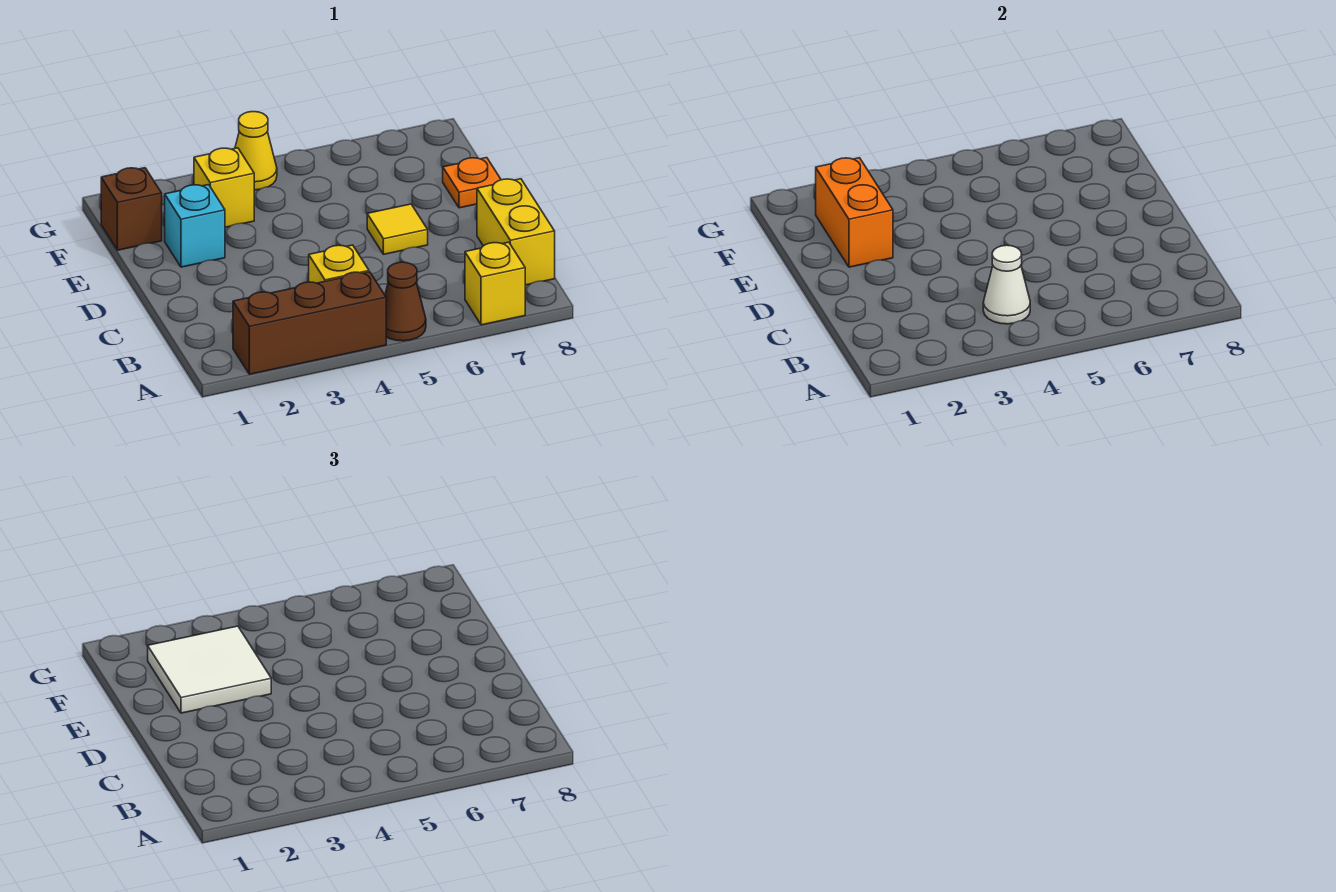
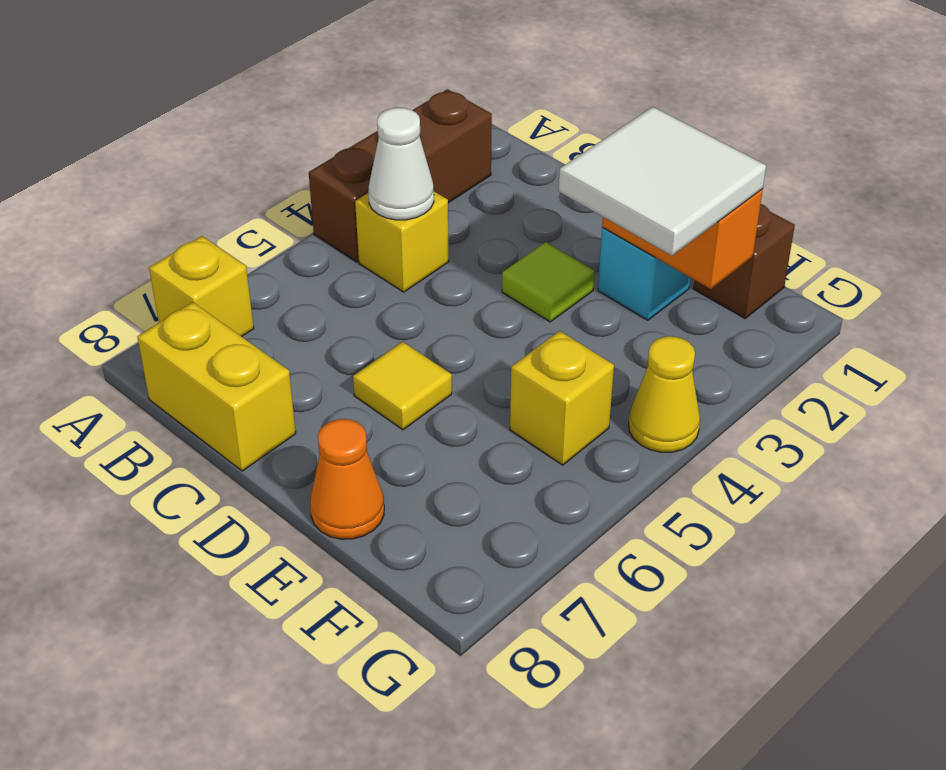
brown cone A5 level 1 -> none
none -> lime tile D3 level 1
orange plate E8 level 1 -> orange cone E8 level 1
yellow brick F3 level 1 -> yellow brick F5 level 1

